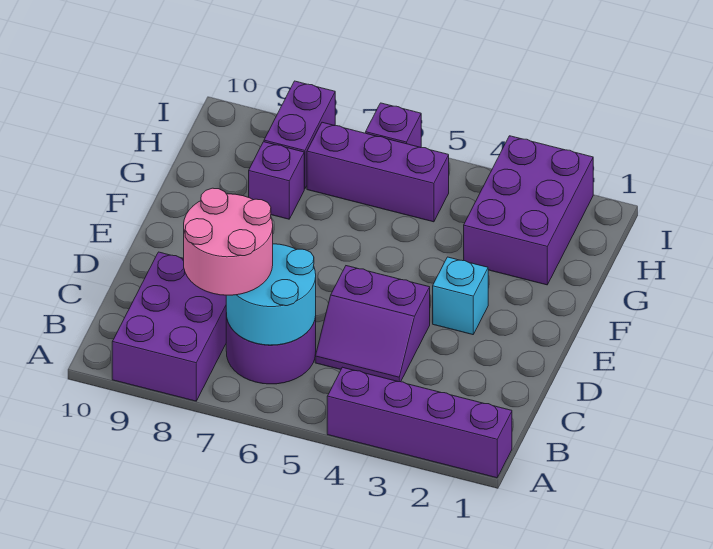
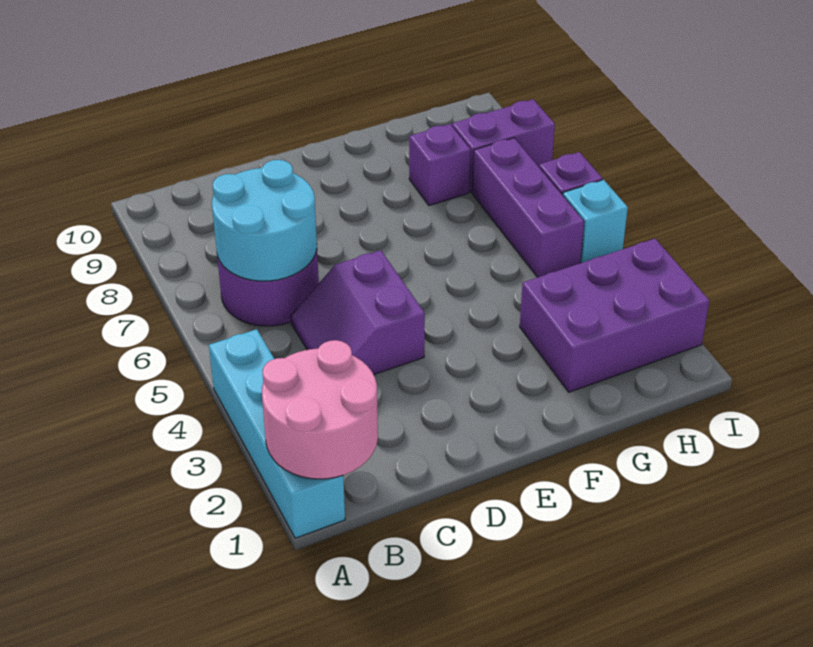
purple brick A1:A4 level 1 -> cyan brick A1:A4 level 1
purple brick A8:C9 level 1 -> none
pink round brick B7:C8 level 3 -> pink round brick A1:B2 level 2
cyan brick E3 level 1 -> cyan brick I5 level 1

